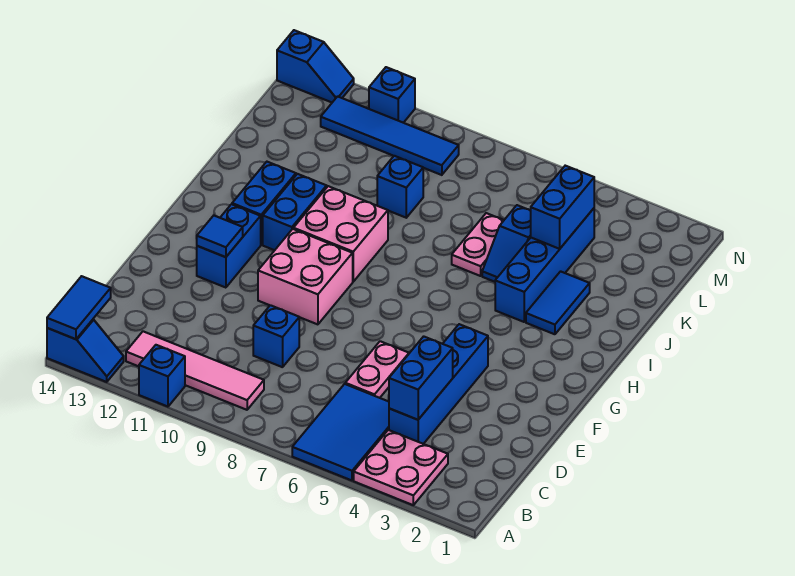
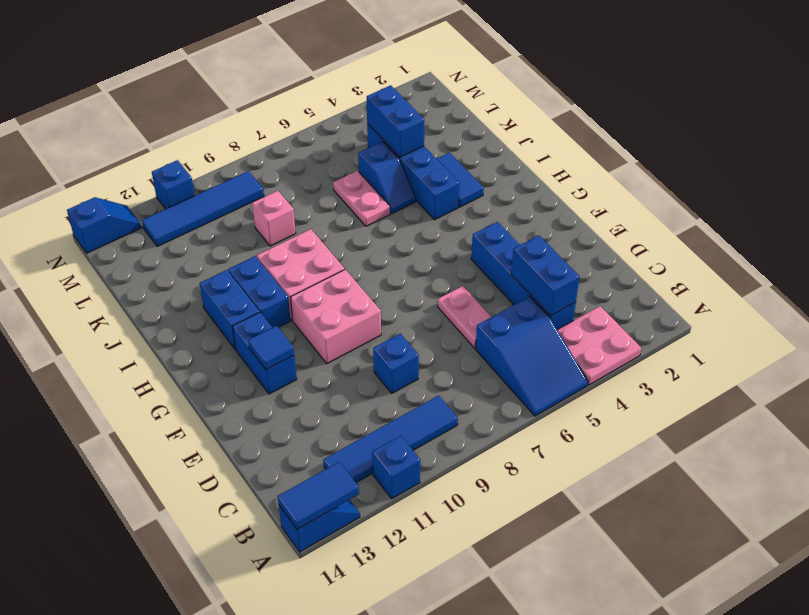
blue tile A5:C6 level 1 -> blue slope A5:C6 level 1 top C
blue tile A14:B14 level 2 -> blue tile A13:A14 level 2
pink tile B9:B12 level 1 -> blue tile B9:B12 level 1
blue brick K9 level 1 -> pink brick K9 level 1

